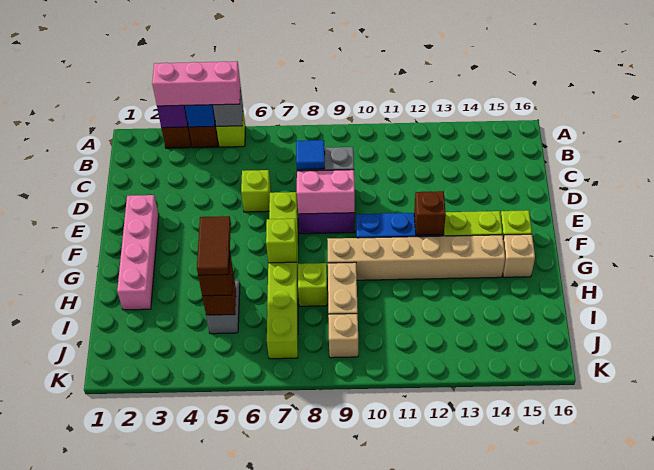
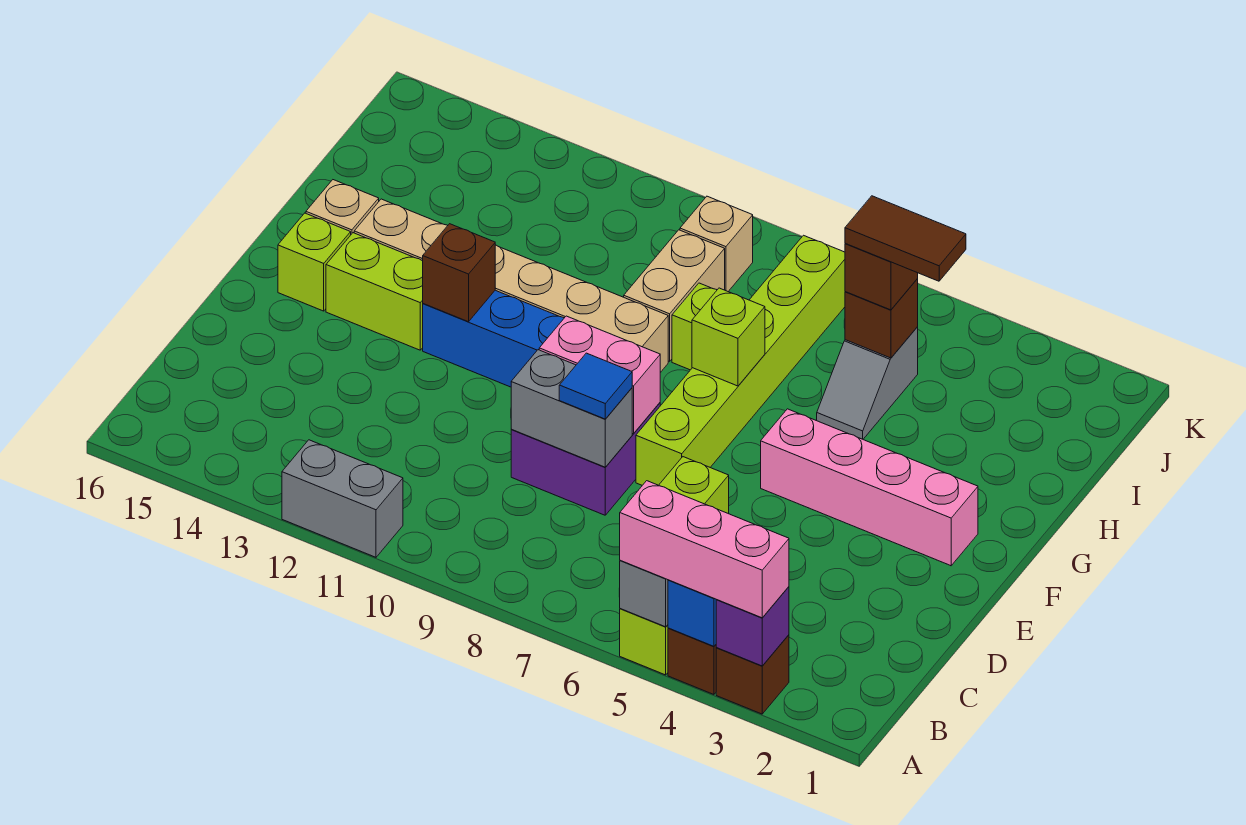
none -> grey brick A11:A12 level 1
pink brick E2:H2 level 1 -> pink brick F2:F5 level 1
brown tile H5:I5 level 4 -> brown tile I4:I5 level 4

